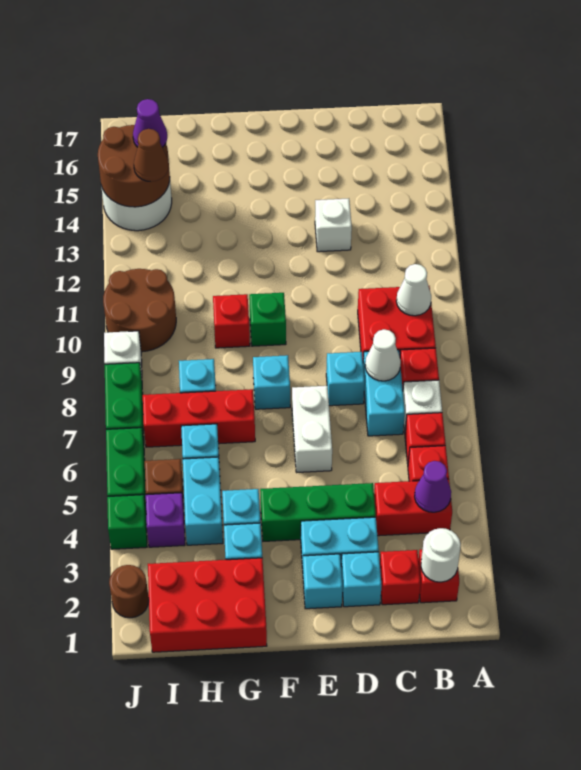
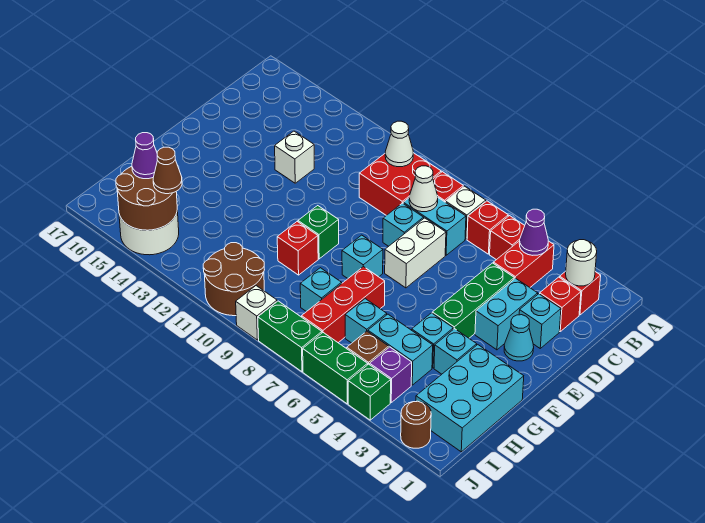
cyan brick E2 level 1 -> cyan cone E2 level 1
white brick E6:E7 level 1 -> white brick D7:E7 level 1
red brick G1:I2 level 1 -> cyan brick G1:I2 level 1

